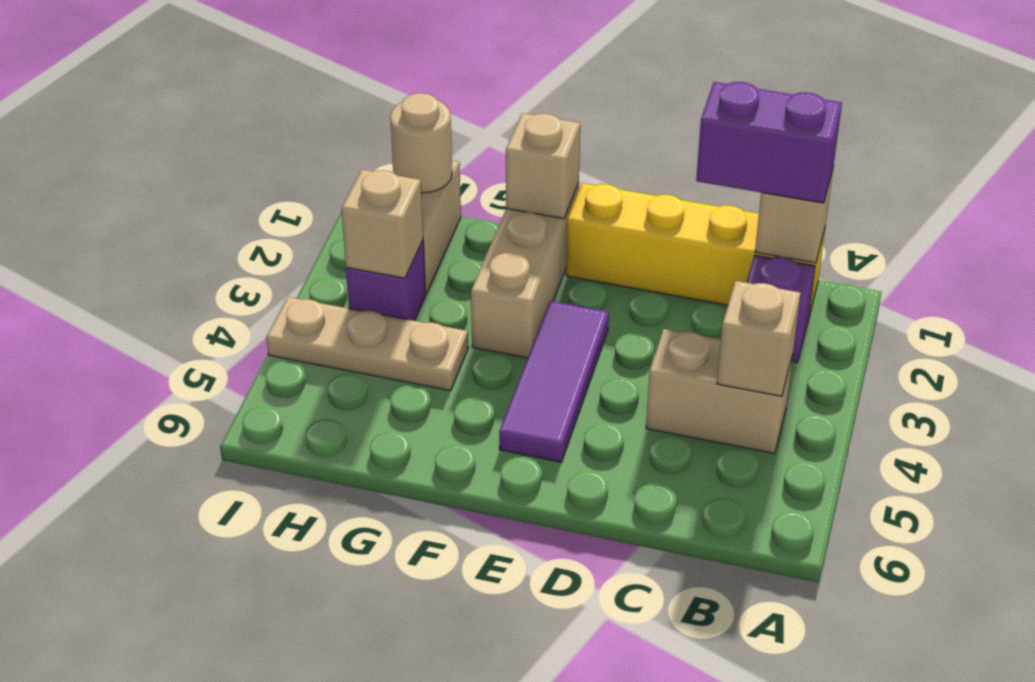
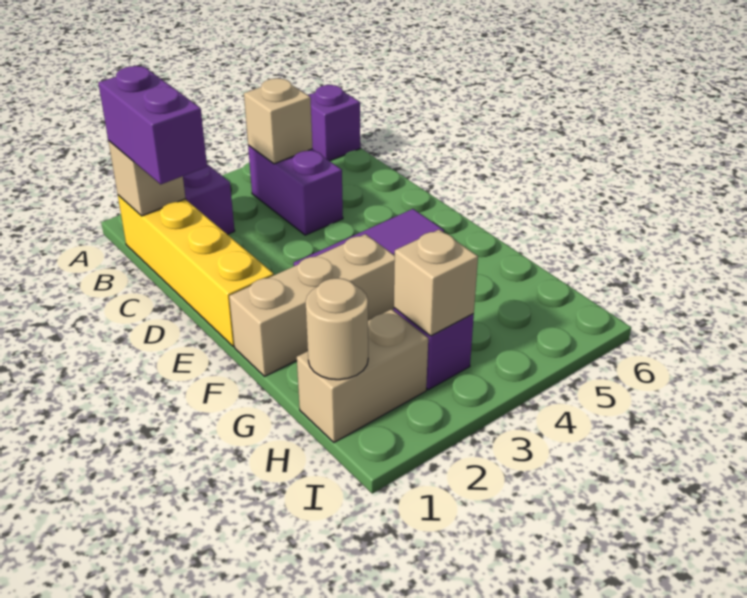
none -> purple brick A6 level 1
tan brick B4:C4 level 1 -> purple brick B4:C4 level 1
tan brick F1 level 2 -> none
tan plate G4:I4 level 1 -> none

